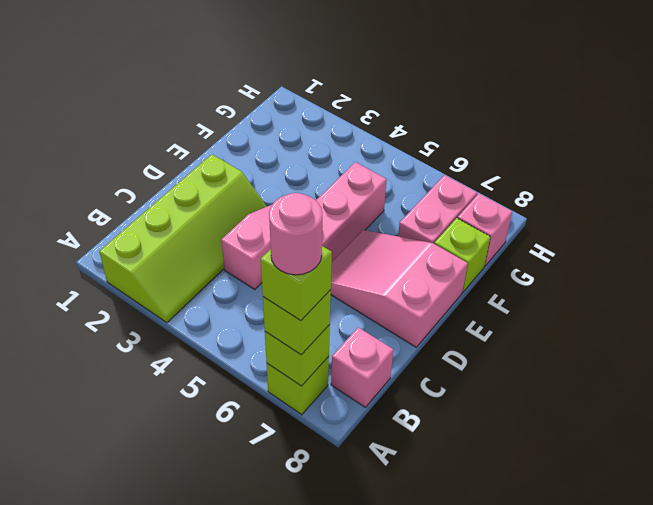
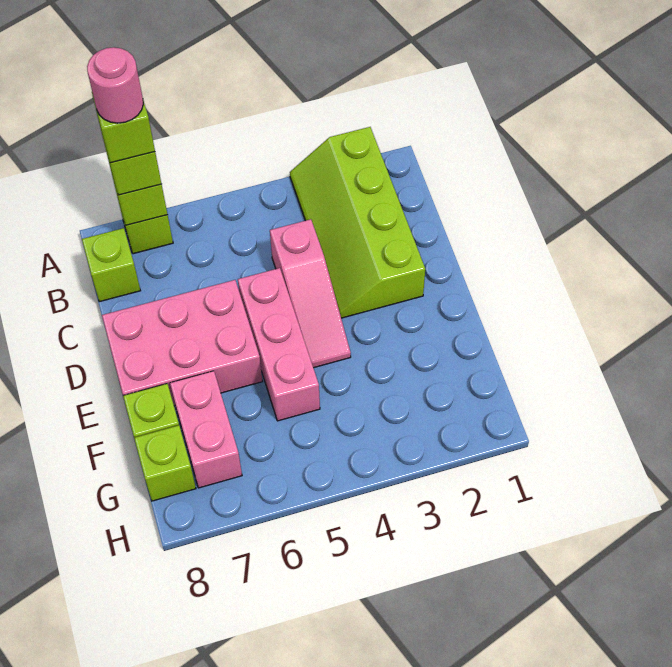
pink brick B8 level 1 -> lime brick B8 level 1
pink slope D6:E8 level 1 top 8 -> pink brick D6:E8 level 1
pink brick G8 level 1 -> lime brick G8 level 1

